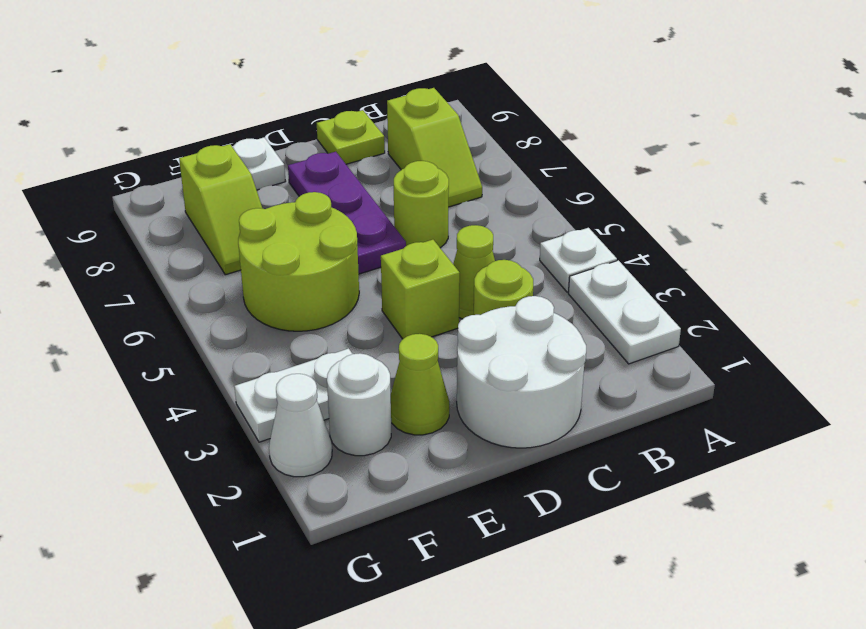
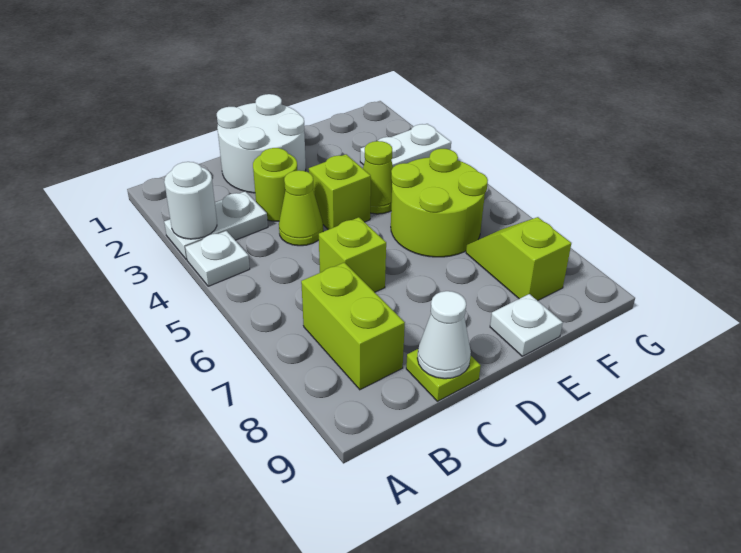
white plate A2:A3 level 1 -> white plate A3:B3 level 1
lime slope B7:B8 level 1 top 8 -> lime brick B7:B8 level 1
lime round brick C6 level 1 -> lime brick C6 level 1
purple plate D6:D8 level 1 -> none
lime cone E2 level 1 -> lime cone E4 level 1
white round brick F2 level 1 -> white round brick A3 level 2
white cone G2 level 1 -> white cone C9 level 2

